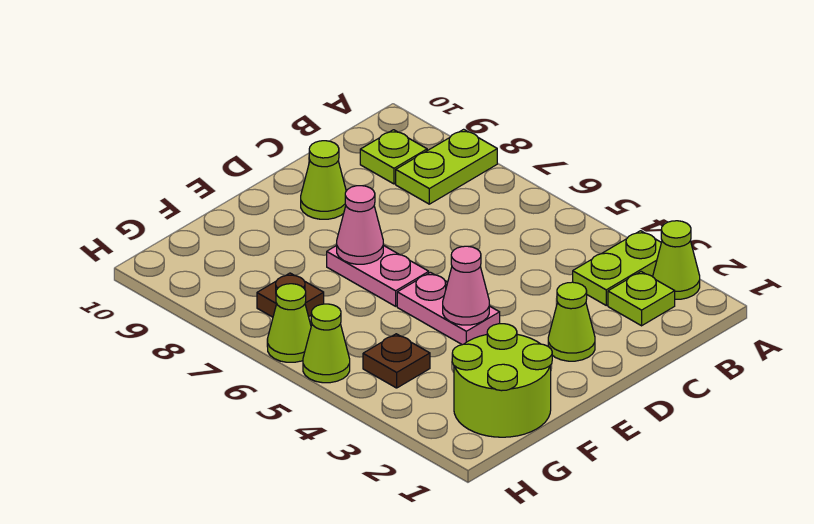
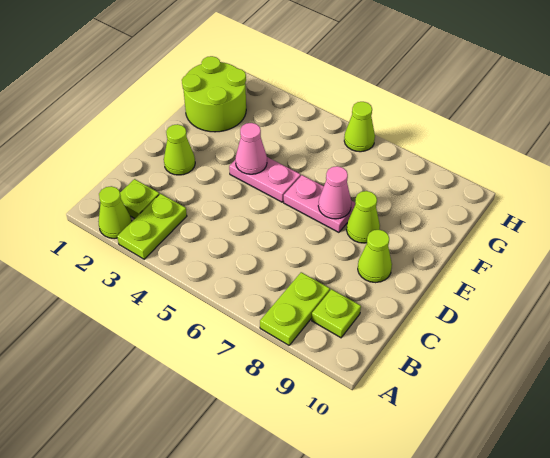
brown plate G4 level 1 -> none
brown plate G7 level 1 -> none
lime cone H5 level 1 -> lime cone E8 level 1

